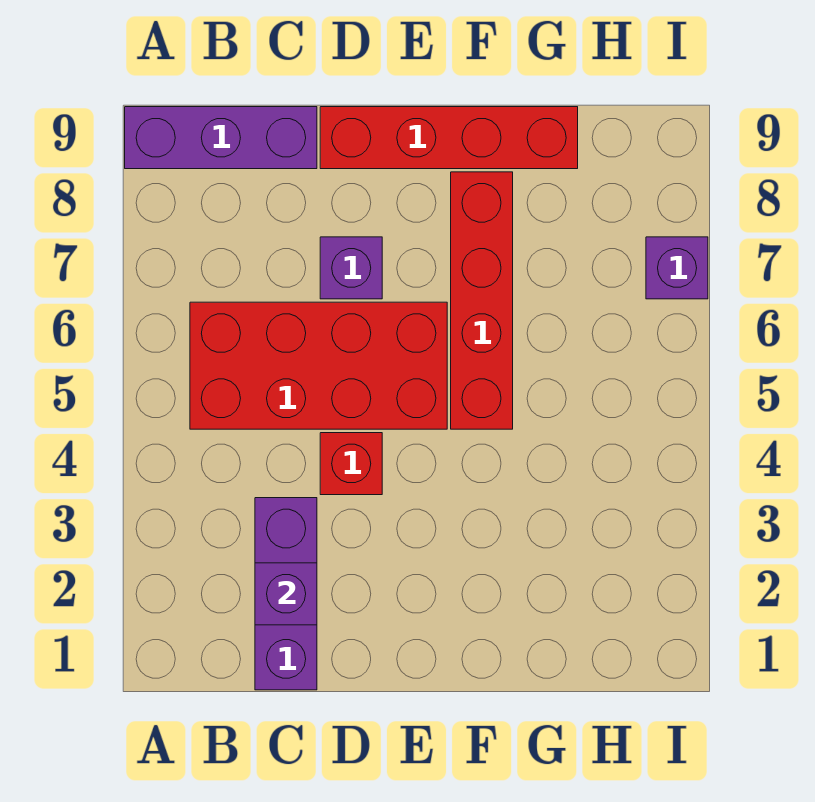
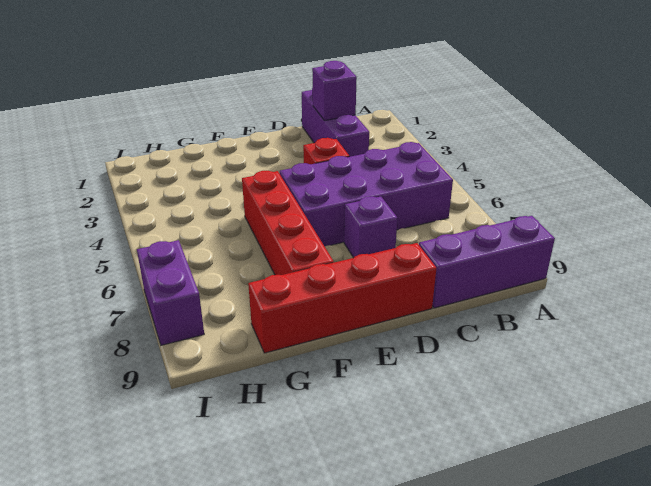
red brick B5:E6 level 1 -> purple brick B5:E6 level 1
purple brick I7 level 1 -> purple brick I7:I8 level 1

